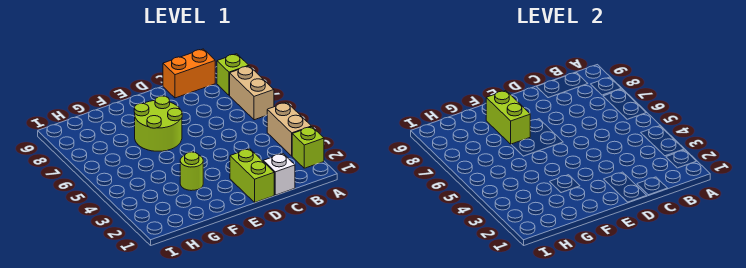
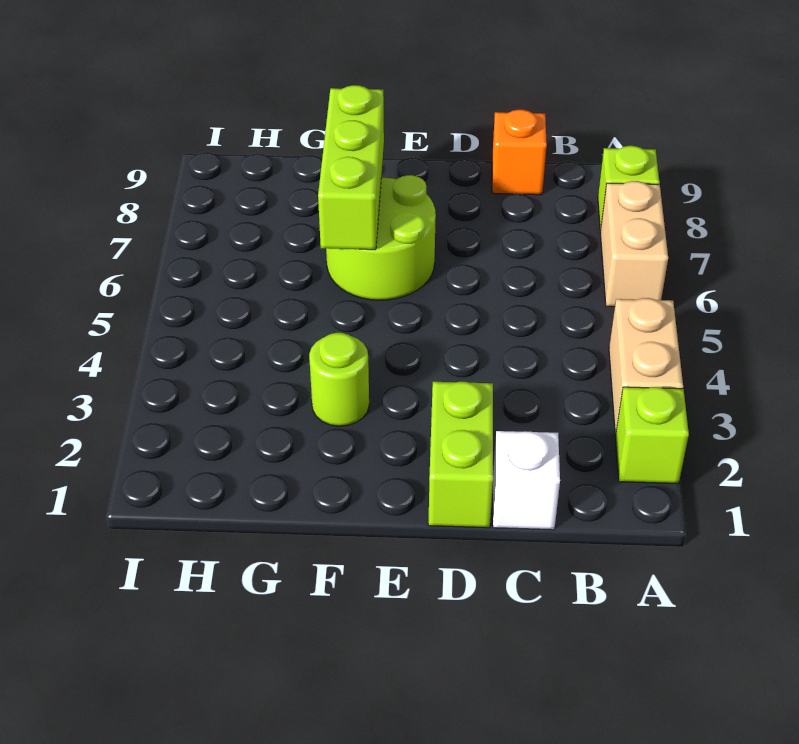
orange brick B9:C9 level 1 -> orange brick C9 level 1
lime brick F7:F8 level 2 -> lime brick F6:F8 level 2

